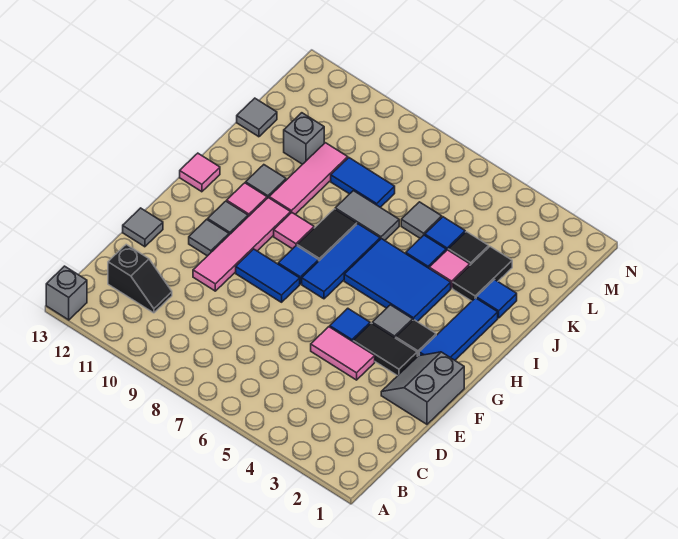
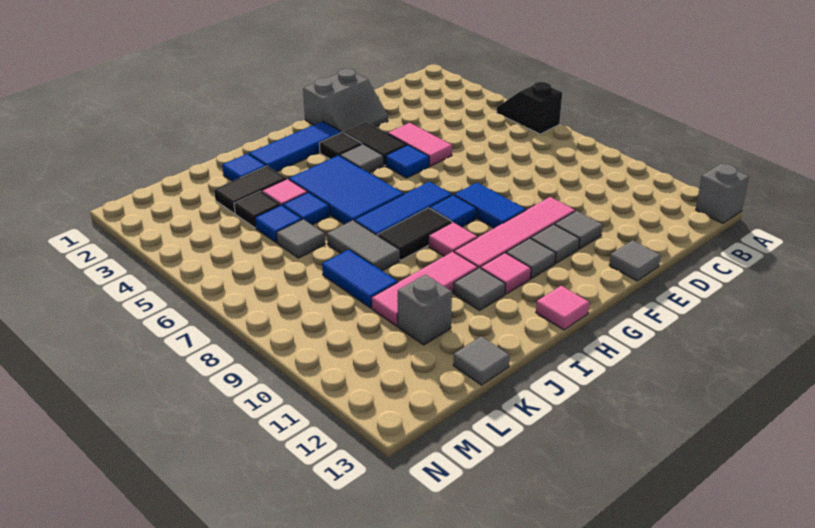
black slope C11:C12 level 1 top 12 -> black slope A5:A6 level 1 top 6
none -> grey tile E11 level 1

